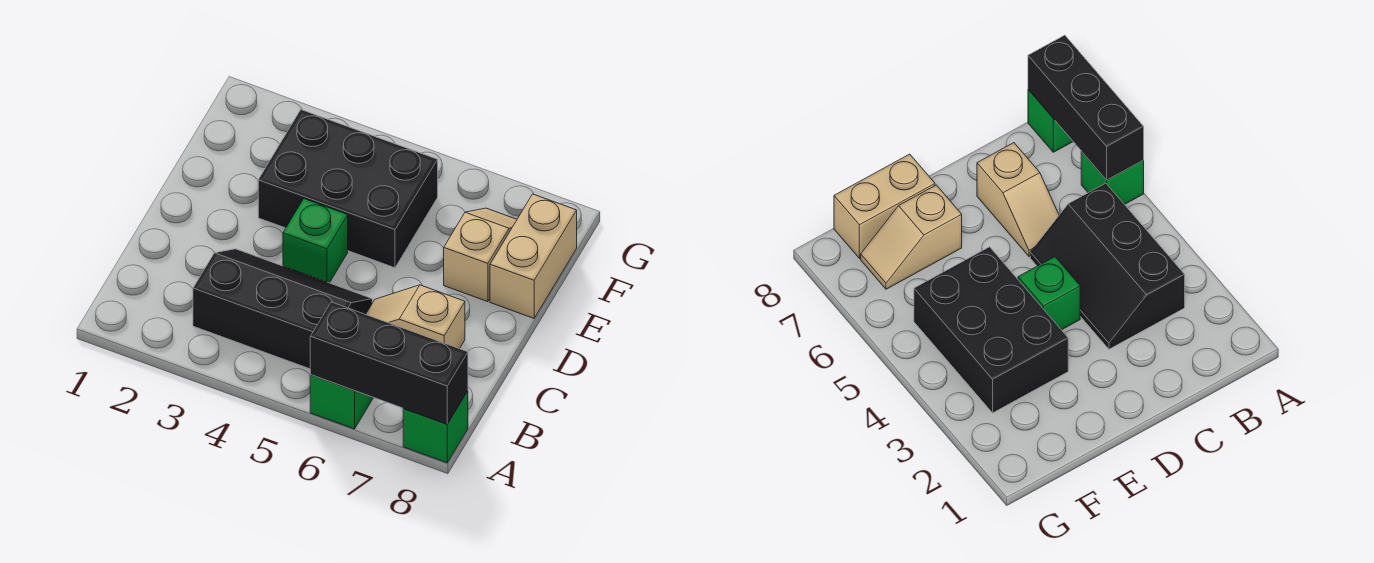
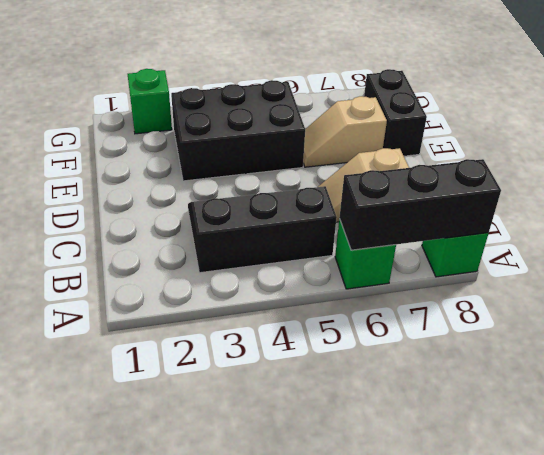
green brick D4 level 1 -> green brick G2 level 1
tan slope E7:F7 level 1 top E -> tan slope E6:E7 level 1 top 7
tan brick E8:F8 level 1 -> black brick E8:F8 level 1

